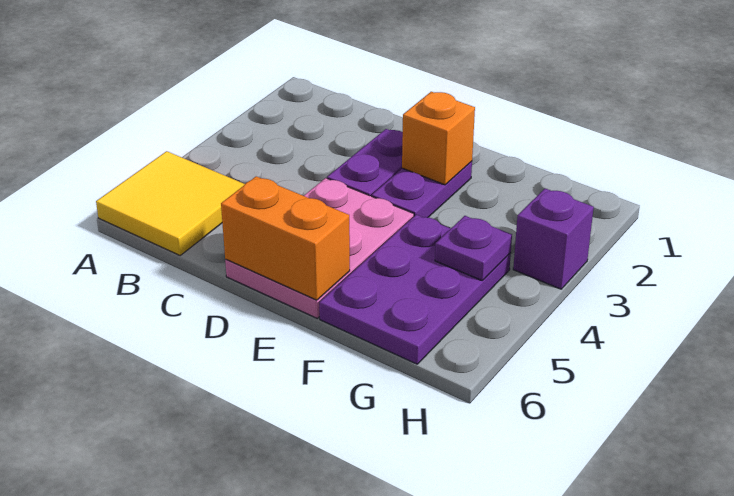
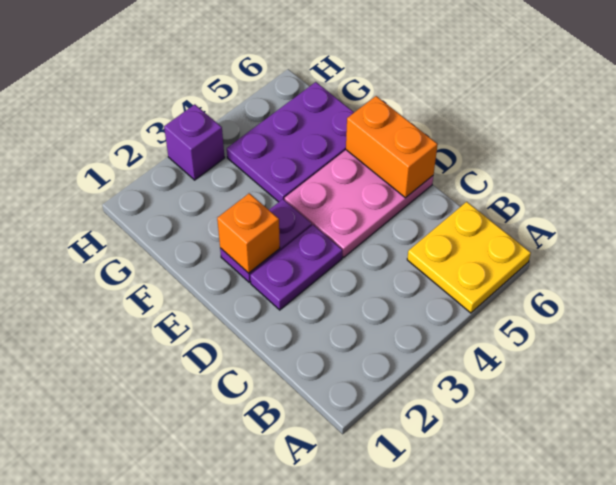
yellow tile A5:B6 level 1 -> yellow plate A5:B6 level 1
purple plate G4 level 2 -> none

